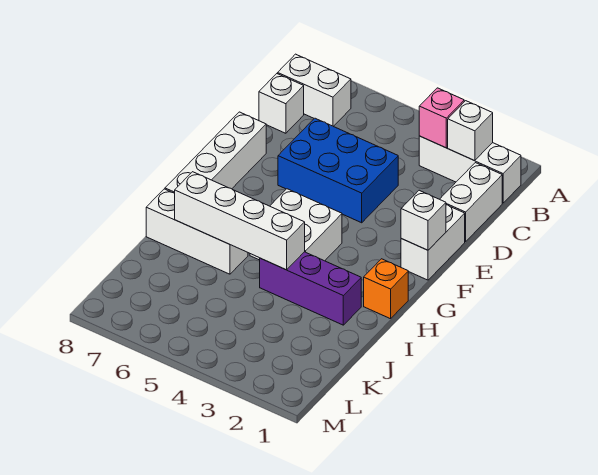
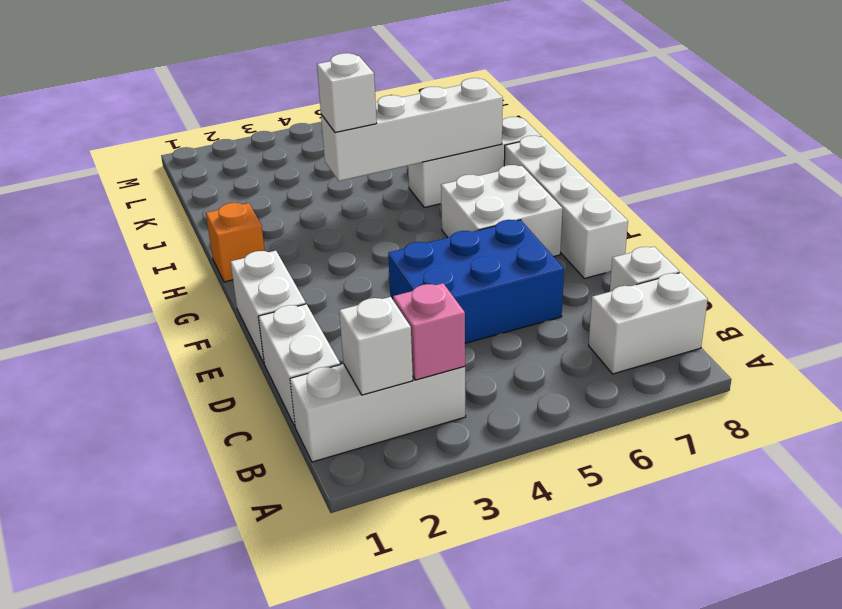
white brick F1 level 2 -> white brick I4 level 3
white brick G4:H5 level 1 -> white brick F6:G7 level 1
purple brick I2:I4 level 1 -> none

